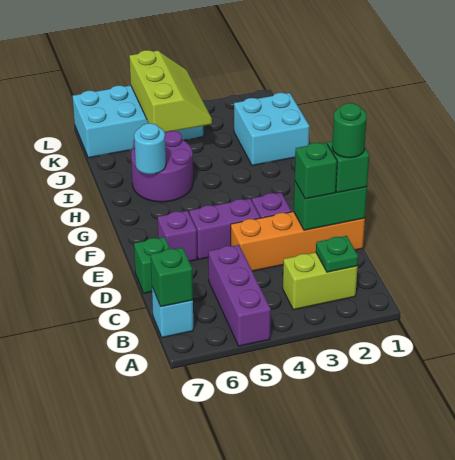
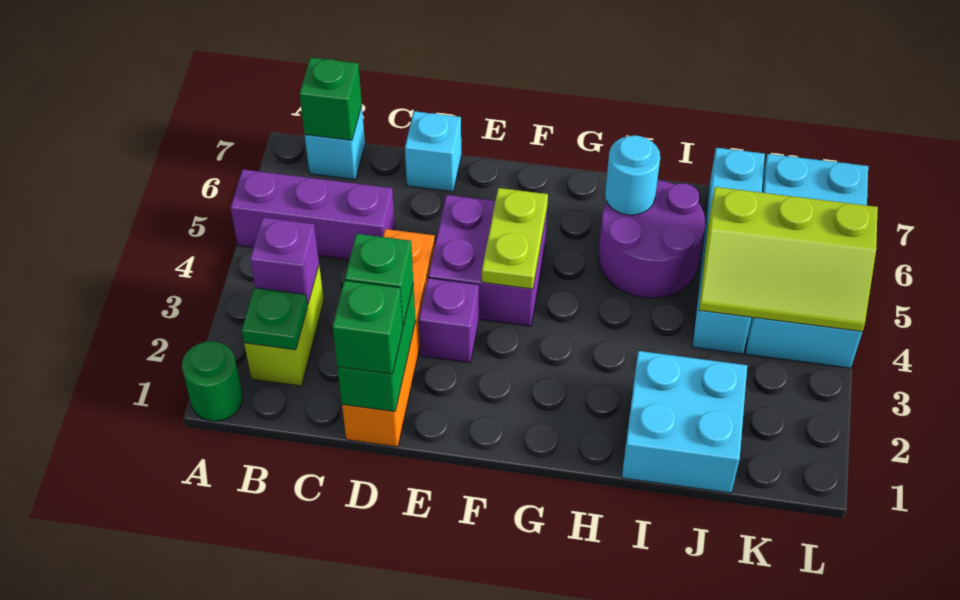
green round brick D1 level 4 -> green round brick A1 level 1
green brick D7 level 1 -> cyan brick D7 level 1
purple brick E4:E5 level 1 -> purple brick E4:F5 level 1
purple brick E6 level 1 -> purple brick B3 level 2
none -> lime plate F4:F5 level 2
none -> cyan brick J4:J7 level 1

